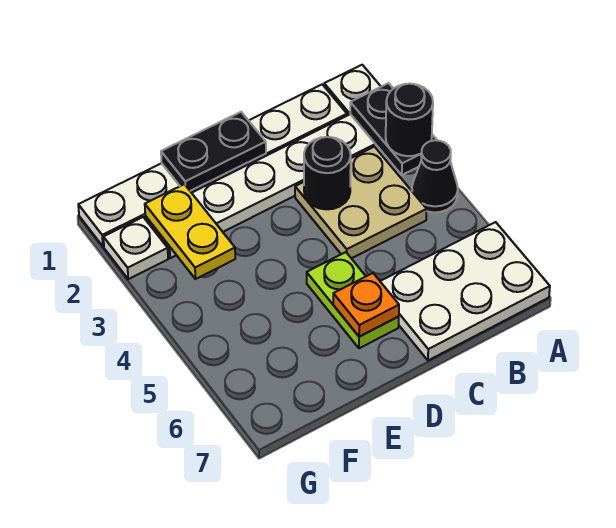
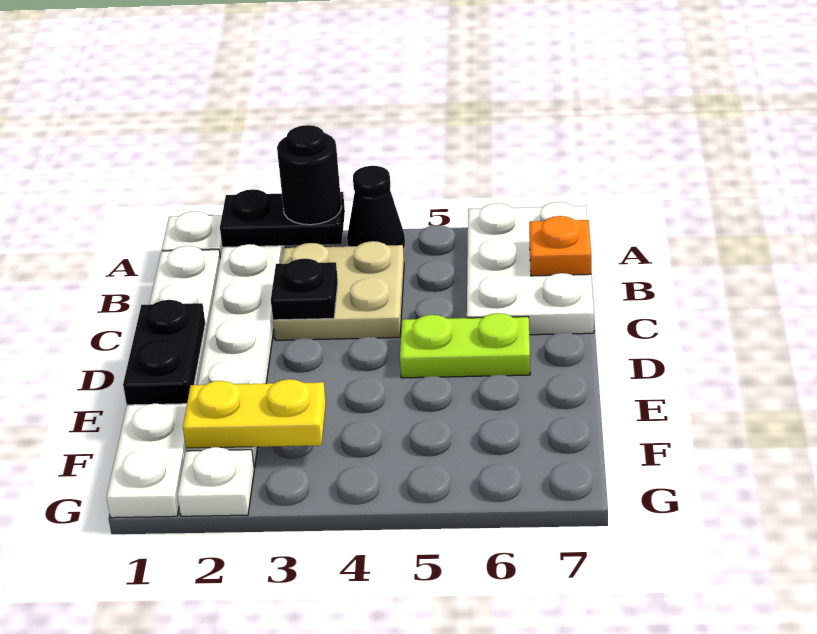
black round brick C3 level 2 -> black plate C3 level 2
orange plate D6 level 2 -> orange plate B7 level 2

